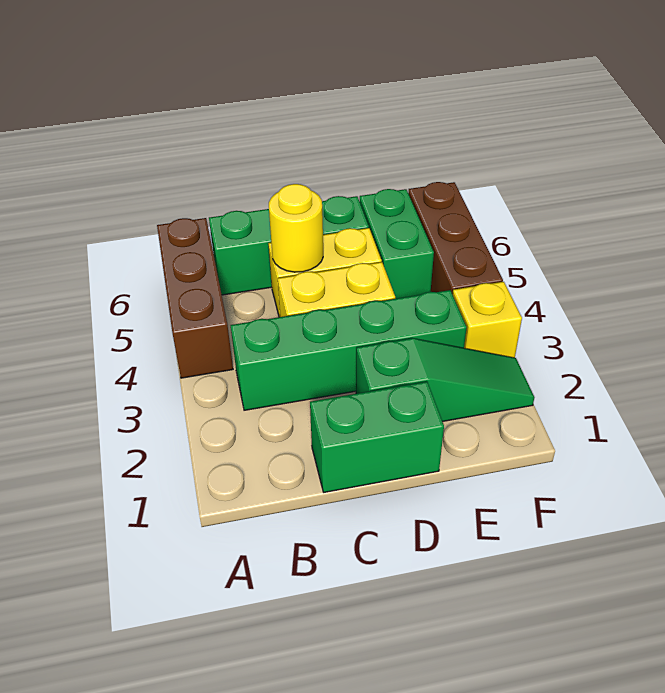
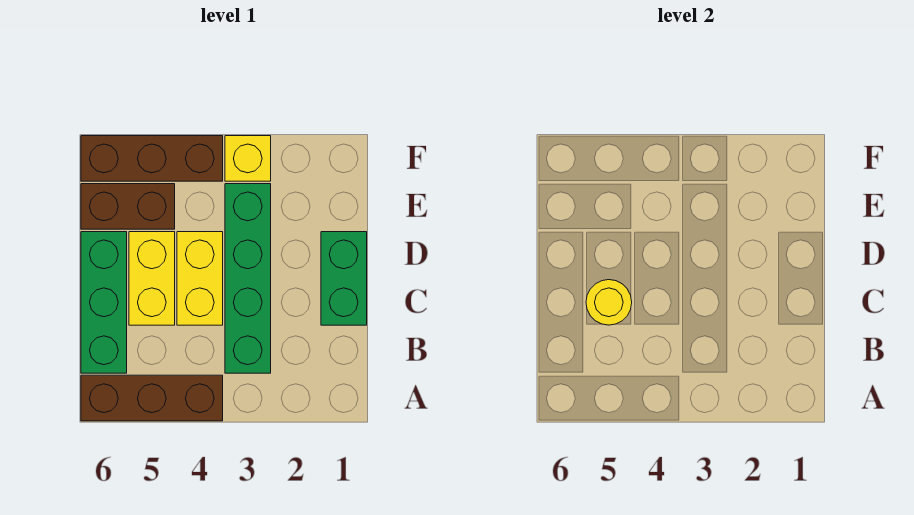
green slope D2:F2 level 1 top D -> none
green brick E5:E6 level 1 -> brown brick E5:E6 level 1

